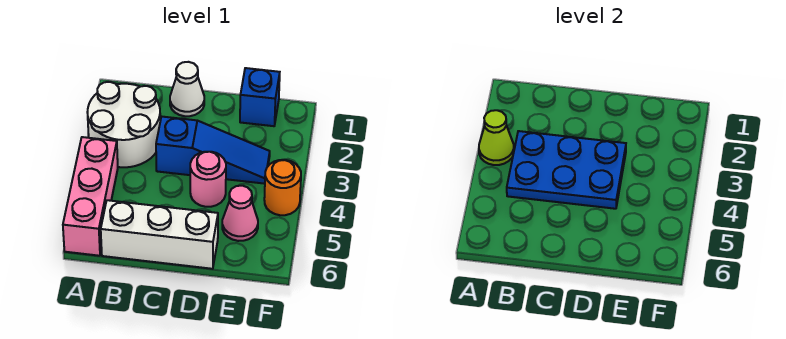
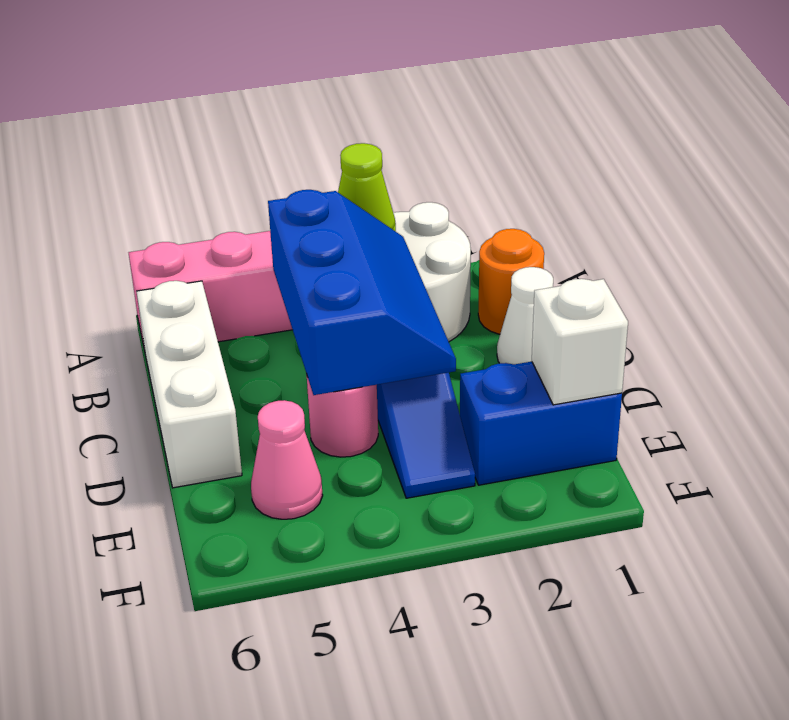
blue plate B3:D4 level 2 -> blue slope B3:D4 level 2 top 4
blue brick E1 level 1 -> blue brick E1:E2 level 1
none -> white brick E1 level 2
orange round brick F4 level 1 -> orange round brick B1 level 1

